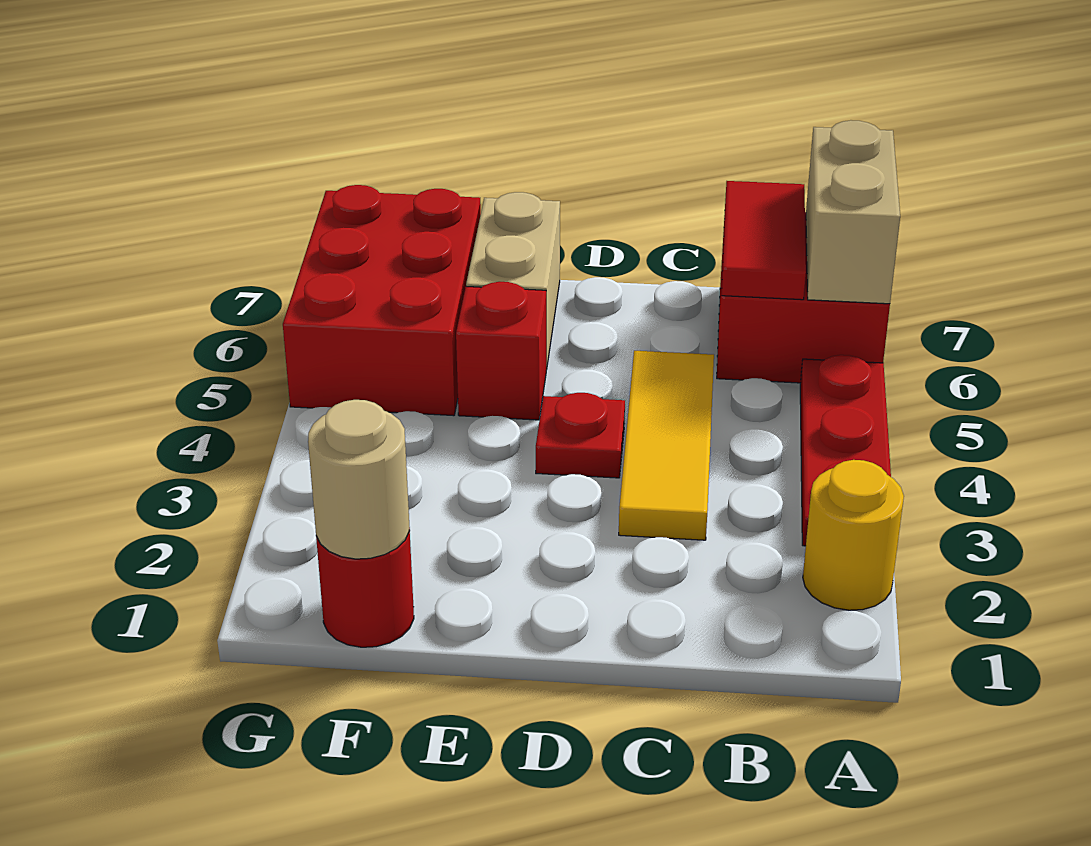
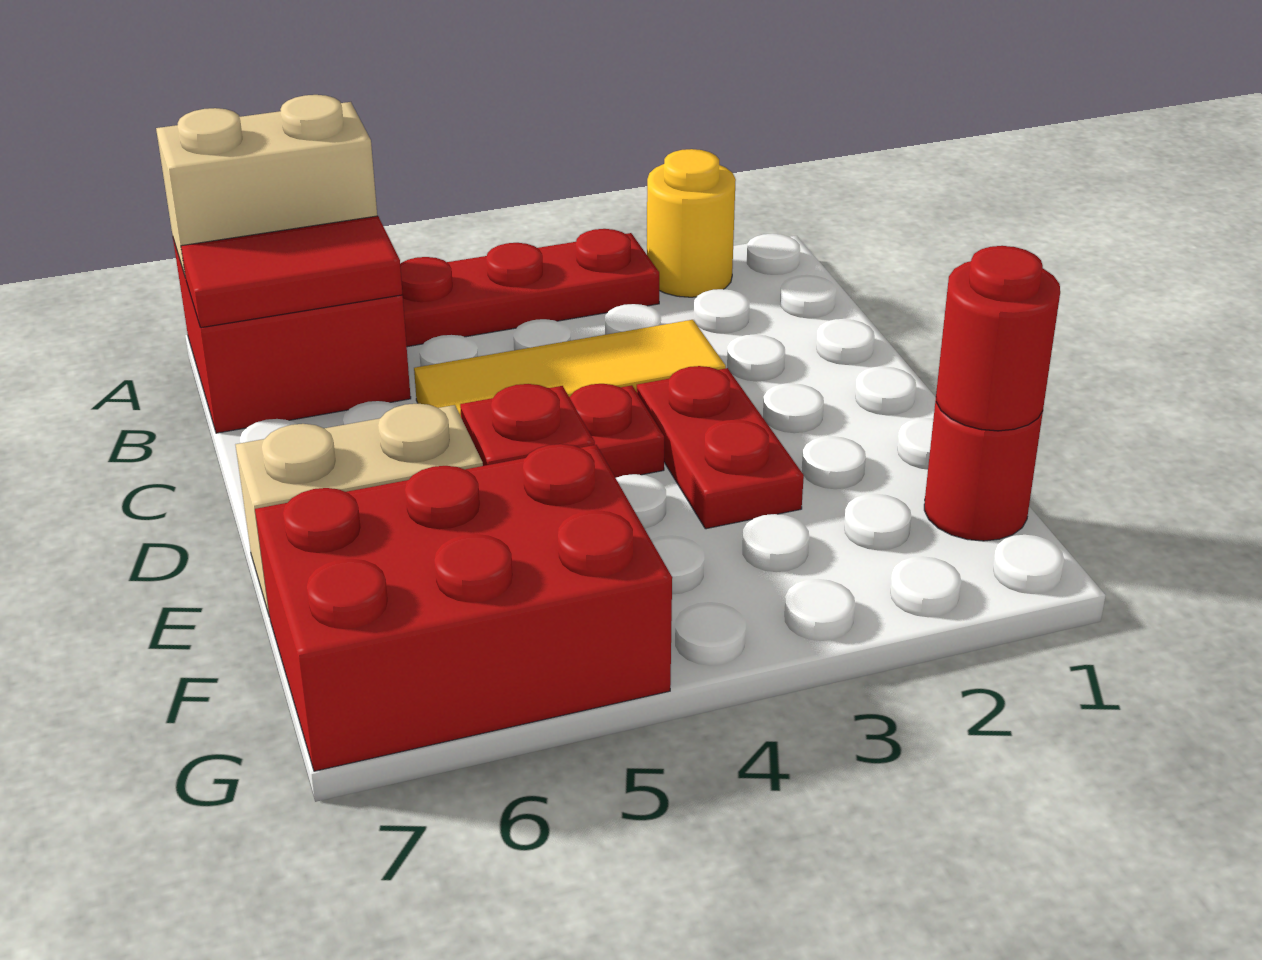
none -> red plate D3:E3 level 1
tan round brick F1 level 2 -> red round brick F1 level 2

